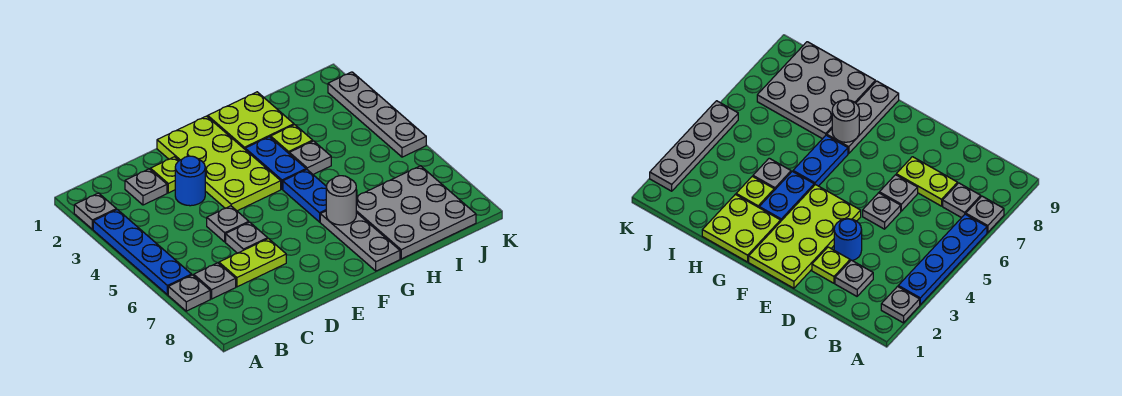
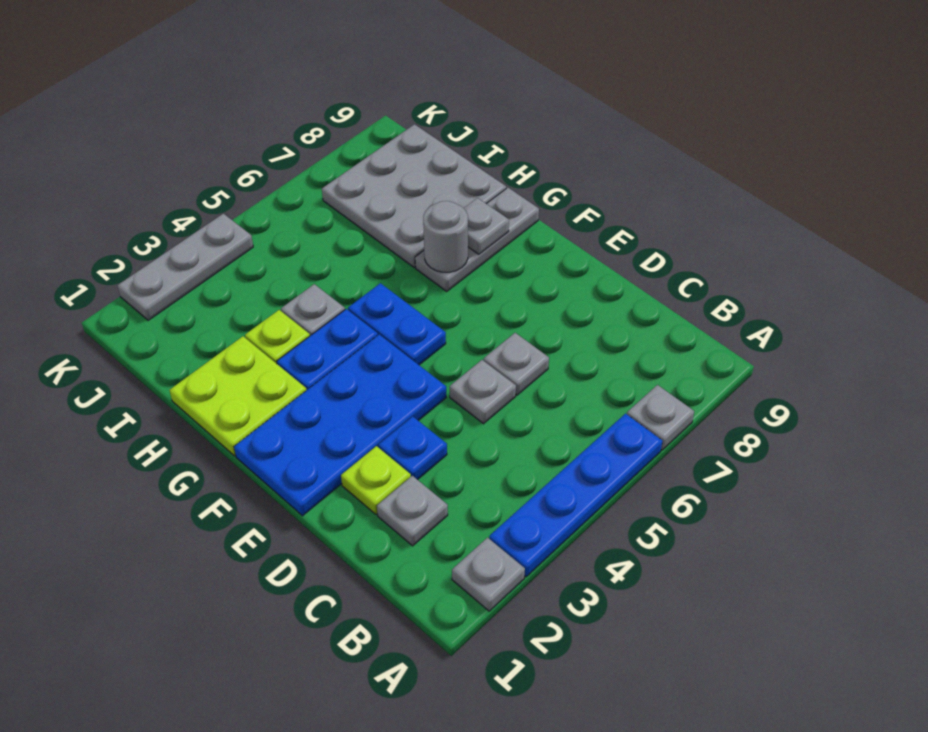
grey plate B7 level 1 -> grey plate G8 level 2
lime plate C7:D7 level 1 -> none
blue round brick D3 level 1 -> blue plate D3 level 1
lime plate E1:F4 level 1 -> blue plate E1:F4 level 1
blue plate G5:G6 level 1 -> blue plate F5:G5 level 1
grey plate K2:K5 level 1 -> grey plate K2:K4 level 1

